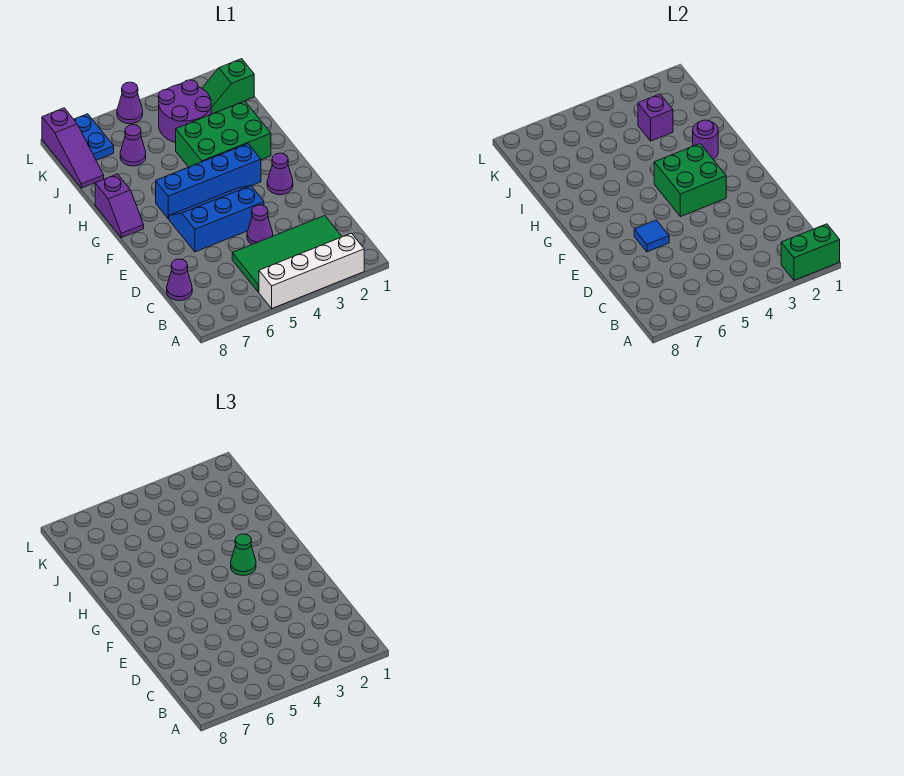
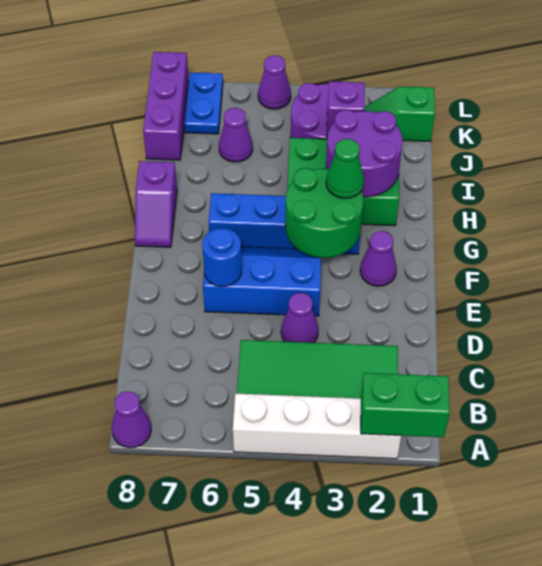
purple cone C8 level 1 -> purple cone A8 level 1
blue tile E6 level 2 -> blue round brick E6 level 2
green brick F3:G4 level 2 -> green round brick F3:G4 level 2
purple round brick H2 level 2 -> purple round brick H2:I3 level 2
purple slope J8:L8 level 1 top L -> purple brick J8:L8 level 1

